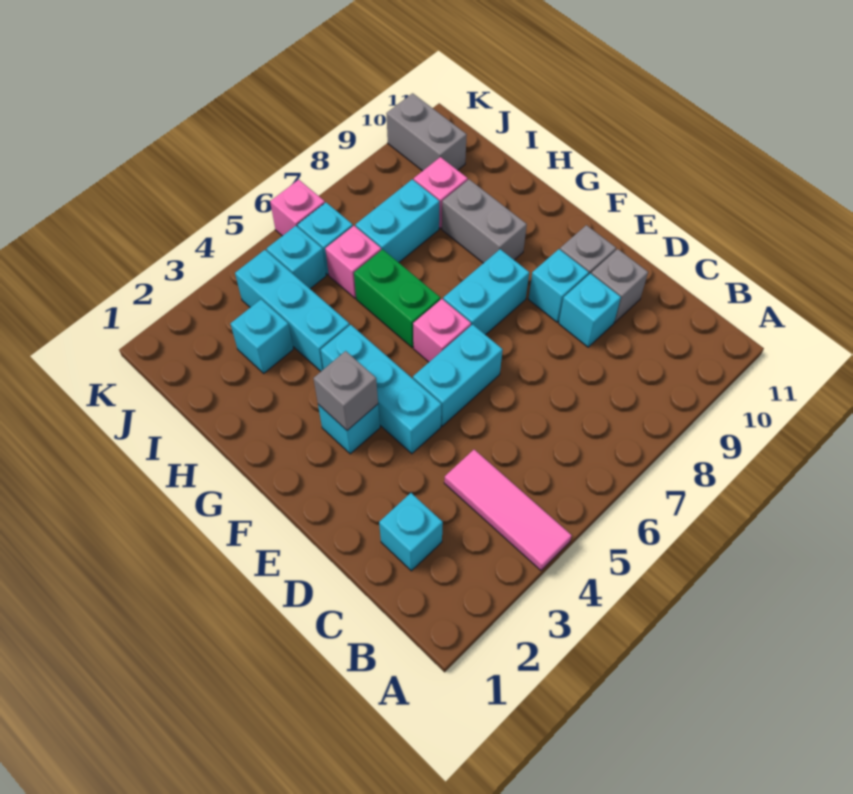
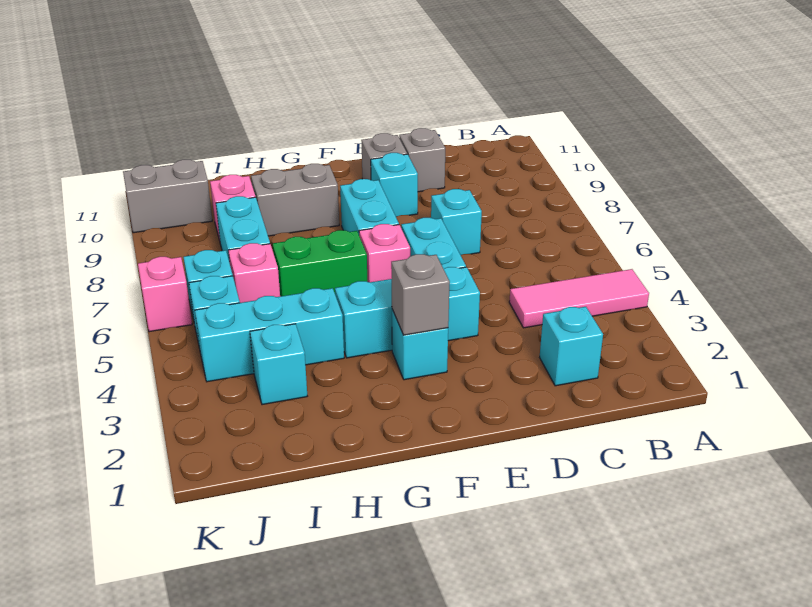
cyan brick D9 level 1 -> cyan brick D7 level 1

